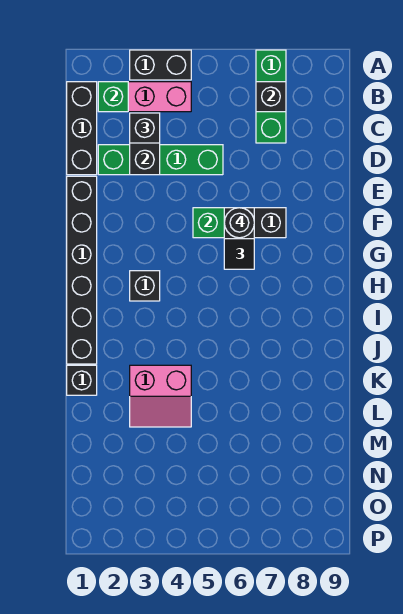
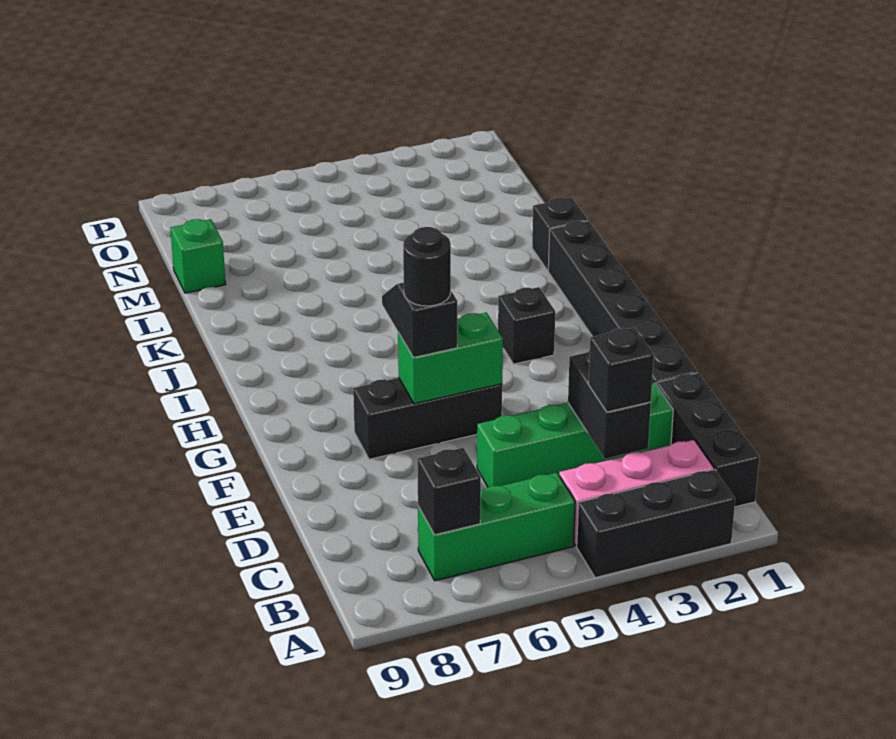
black brick A3:A4 level 1 -> black brick A2:A4 level 1
green brick A7:C7 level 1 -> green brick B5:B7 level 1
green brick B2 level 2 -> green brick M9 level 1
pink slope K3:L4 level 1 top K -> none

